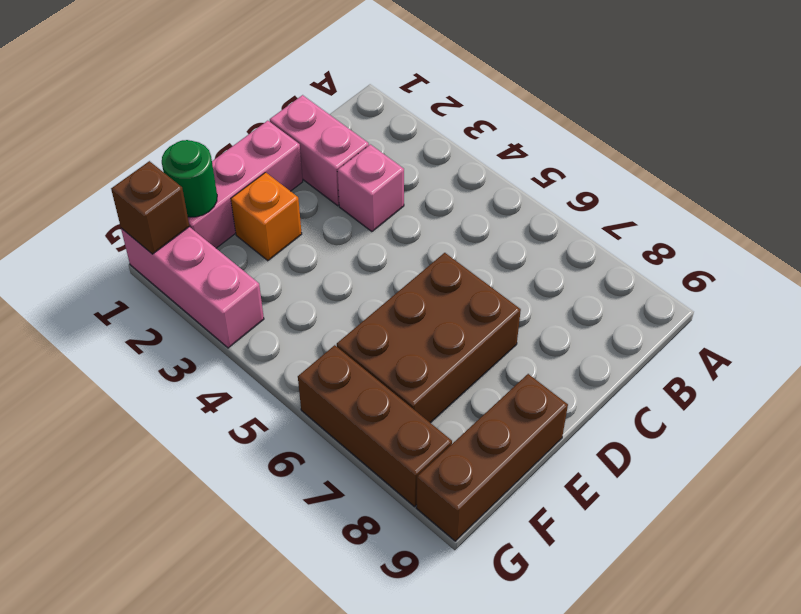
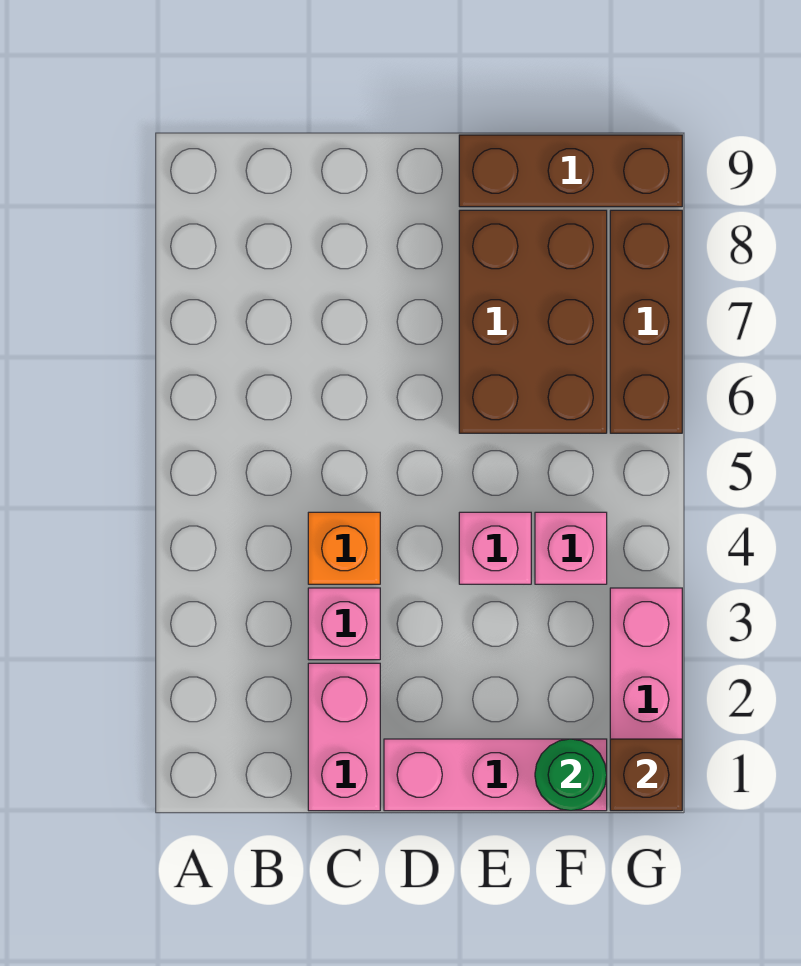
brown brick D6:F7 level 1 -> brown brick E6:F8 level 1
orange brick E2 level 1 -> orange brick C4 level 1
none -> pink brick E4 level 1
none -> pink brick F4 level 1

